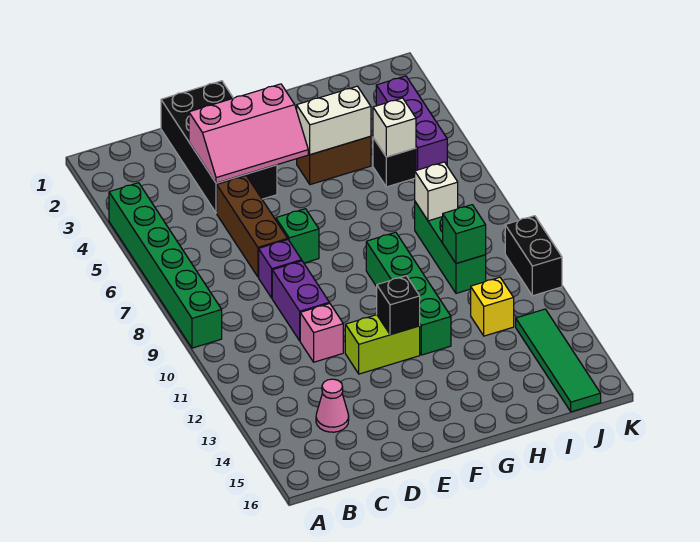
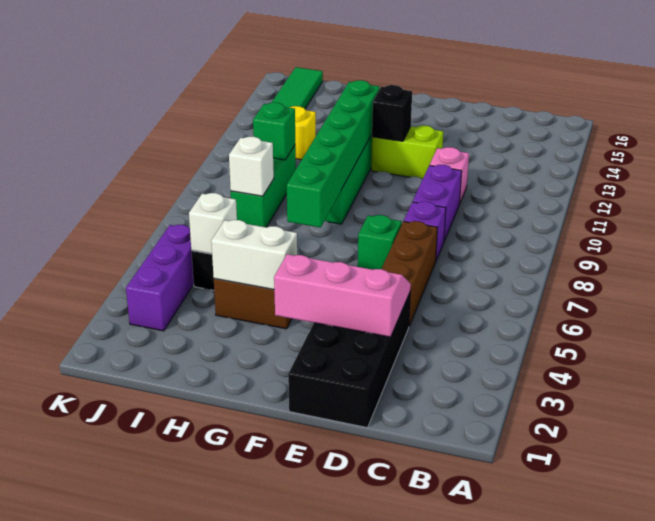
green brick A4:A9 level 1 -> green brick G7:G12 level 2
pink cone C14 level 1 -> none
black brick K10:K11 level 1 -> none

